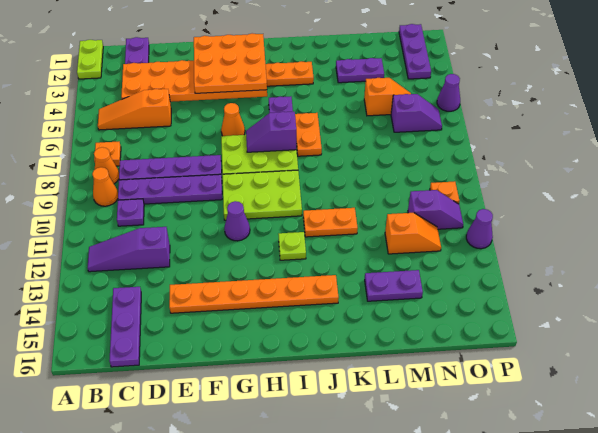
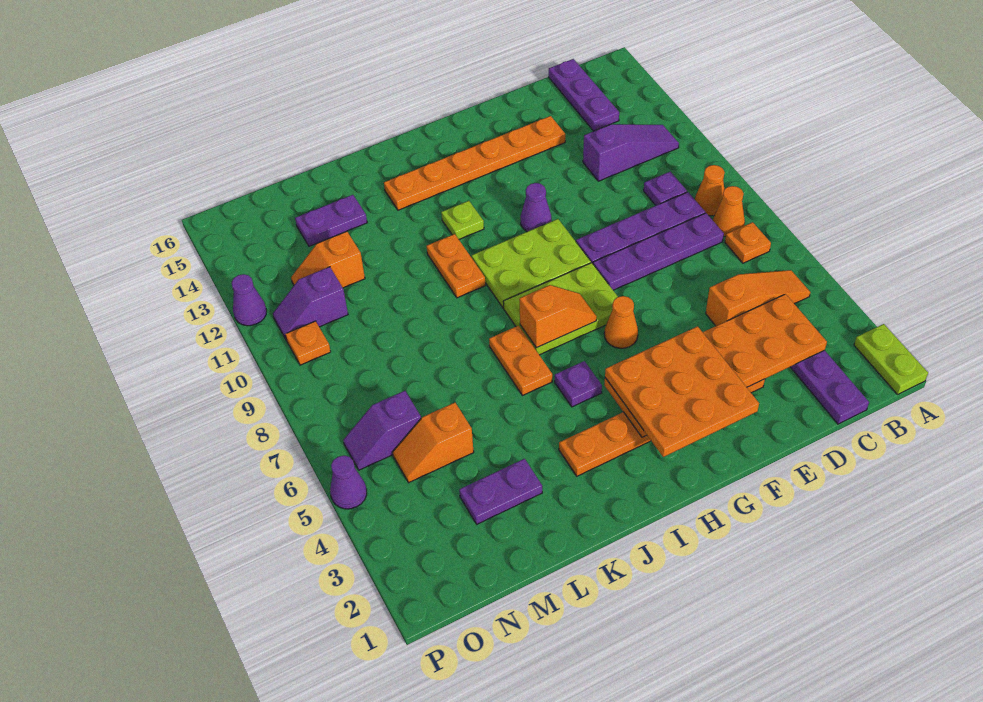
purple slope H7:I7 level 2 top I -> orange slope H7:I7 level 2 top I
orange plate J11:K11 level 1 -> orange plate J10:J11 level 1
purple plate O1:O3 level 1 -> none

